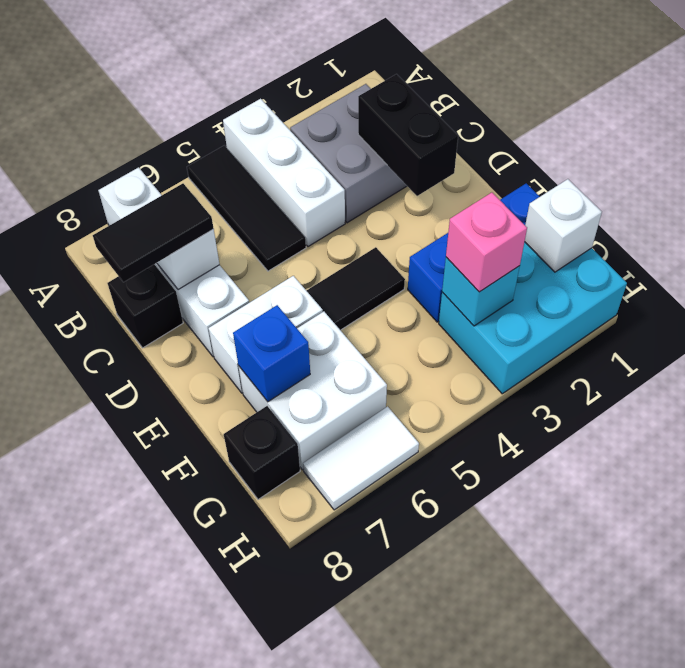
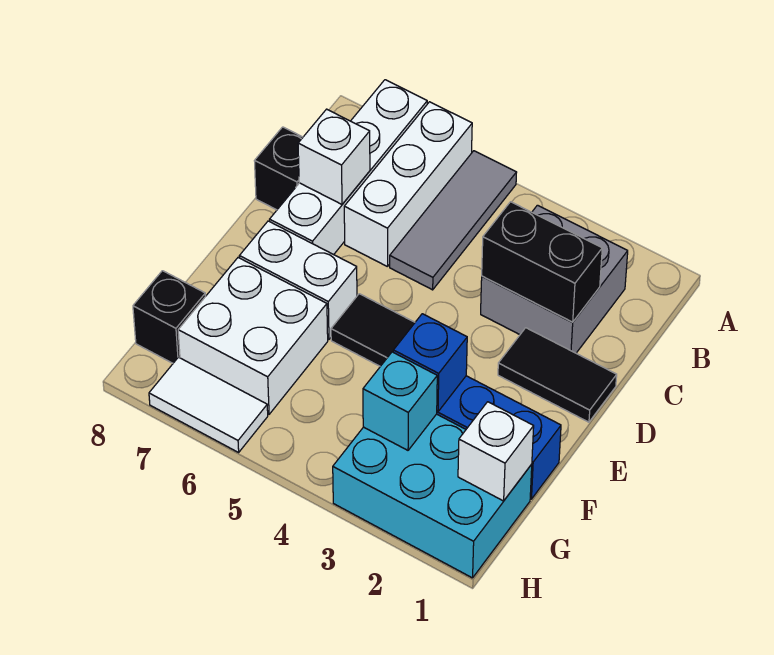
white brick A4:C4 level 1 -> white brick A6:C6 level 1
black tile A5:C5 level 1 -> grey tile A5:C5 level 1
black brick C2:D2 level 2 -> black brick C2:C3 level 2
black tile C7:C8 level 3 -> black tile D1:D2 level 1
blue brick F7 level 2 -> blue brick F3 level 2
pink brick G3 level 3 -> none

